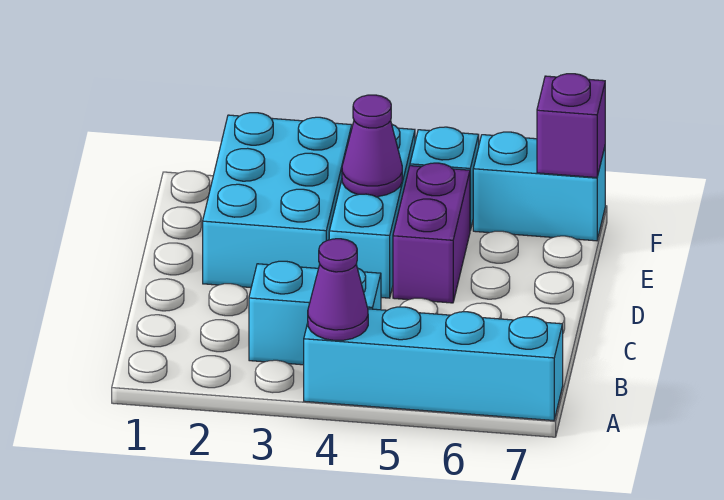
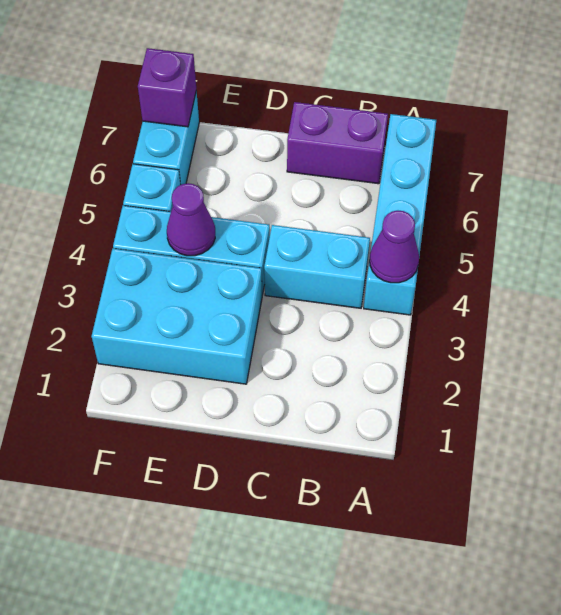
cyan brick B3:B4 level 1 -> cyan brick B4:C4 level 1
purple brick D5:E5 level 1 -> purple brick B7:C7 level 1

